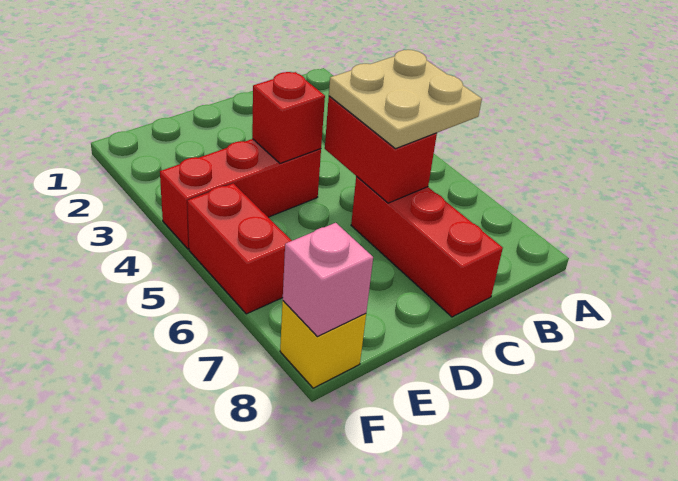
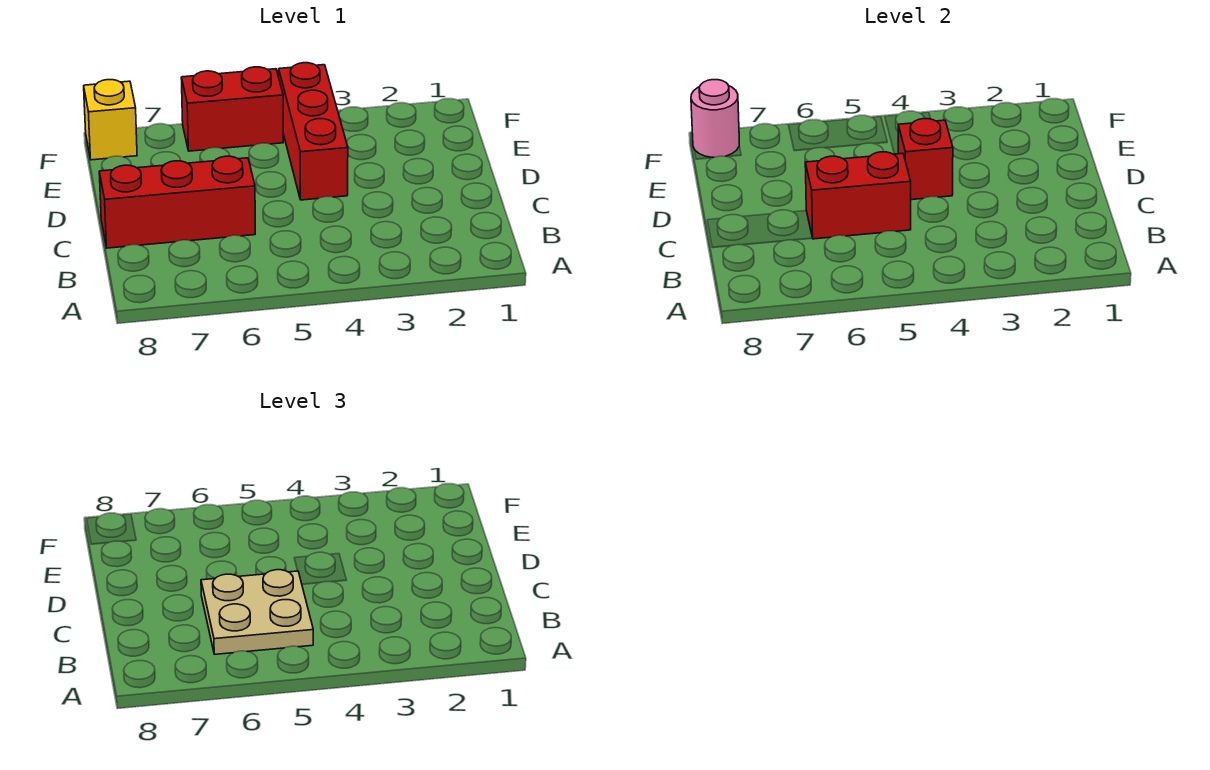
pink brick F8 level 2 -> pink round brick F8 level 2

